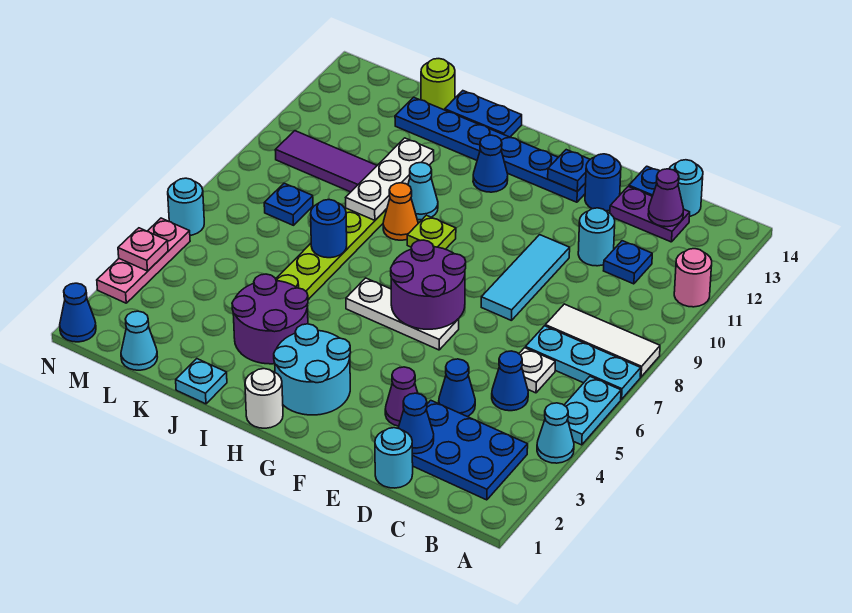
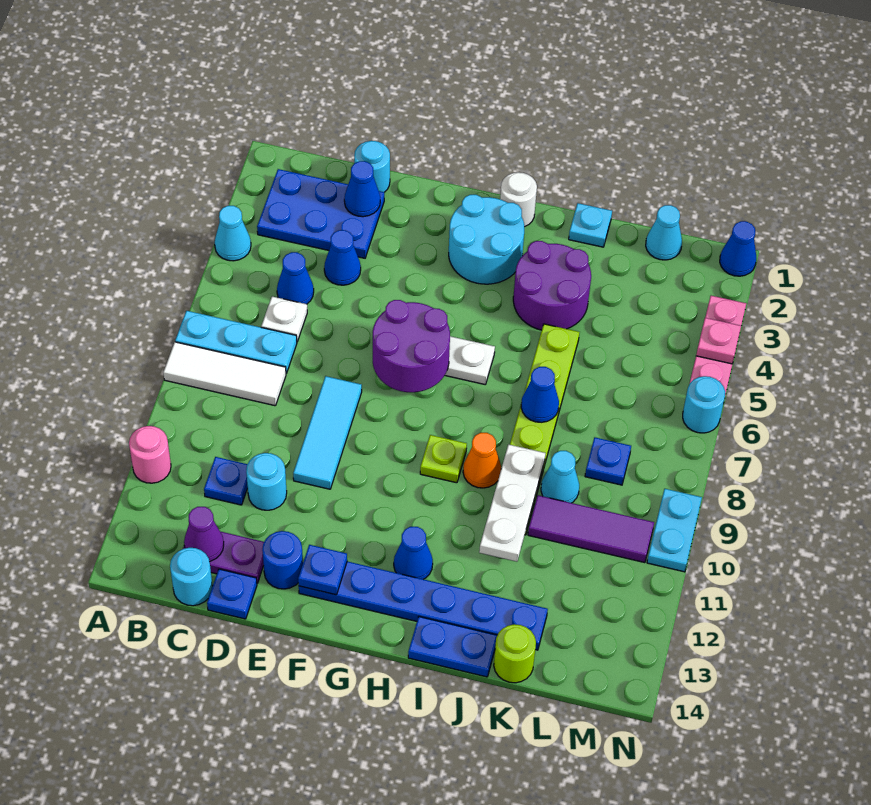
cyan plate A5:A6 level 1 -> cyan plate N9:N10 level 1
purple cone E3 level 1 -> none
cyan cone I10 level 1 -> cyan cone K9 level 1
blue round brick J7 level 2 -> blue cone J7 level 2

